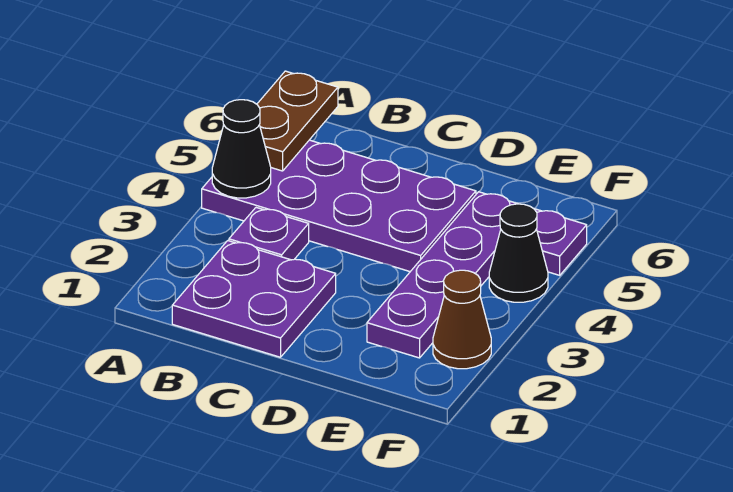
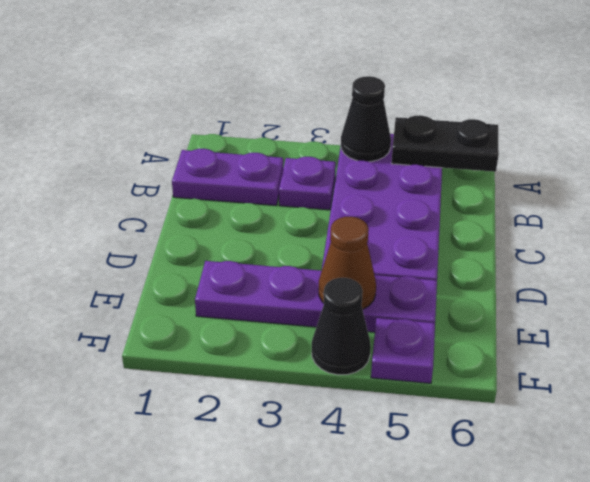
brown plate A5:A6 level 2 -> black plate A5:A6 level 2
purple plate B1:C2 level 1 -> purple plate B1:B2 level 1
brown cone F2 level 1 -> brown cone E4 level 2

